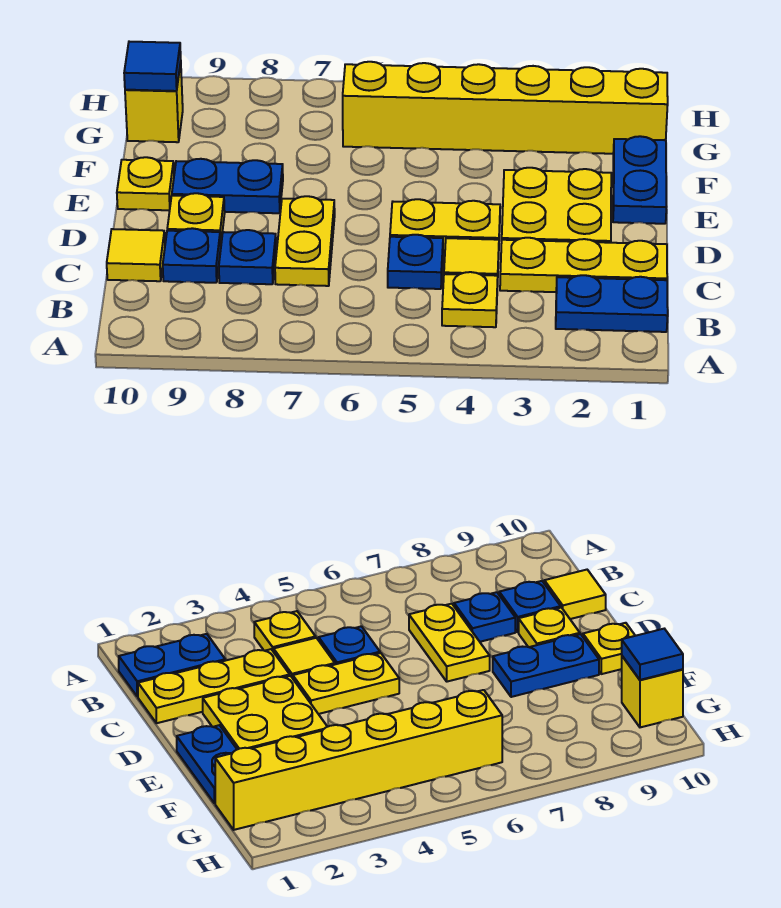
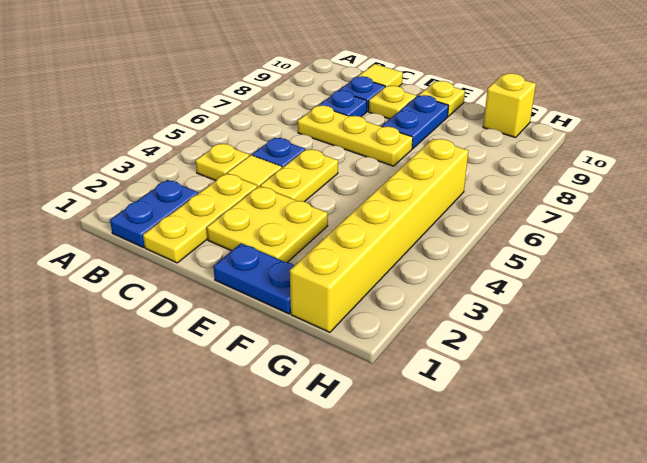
yellow plate C7:D7 level 1 -> yellow plate C7:E7 level 1
blue tile G10 level 2 -> none

